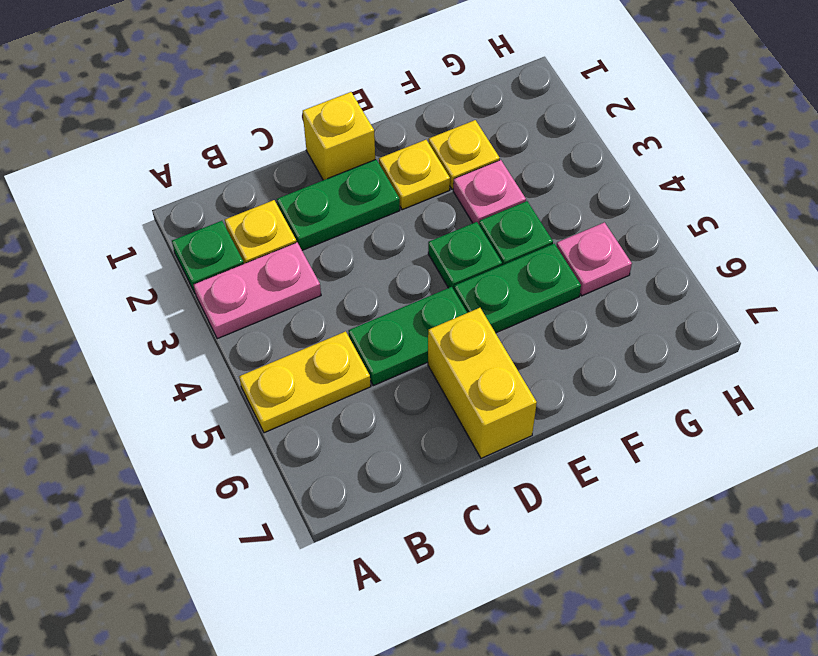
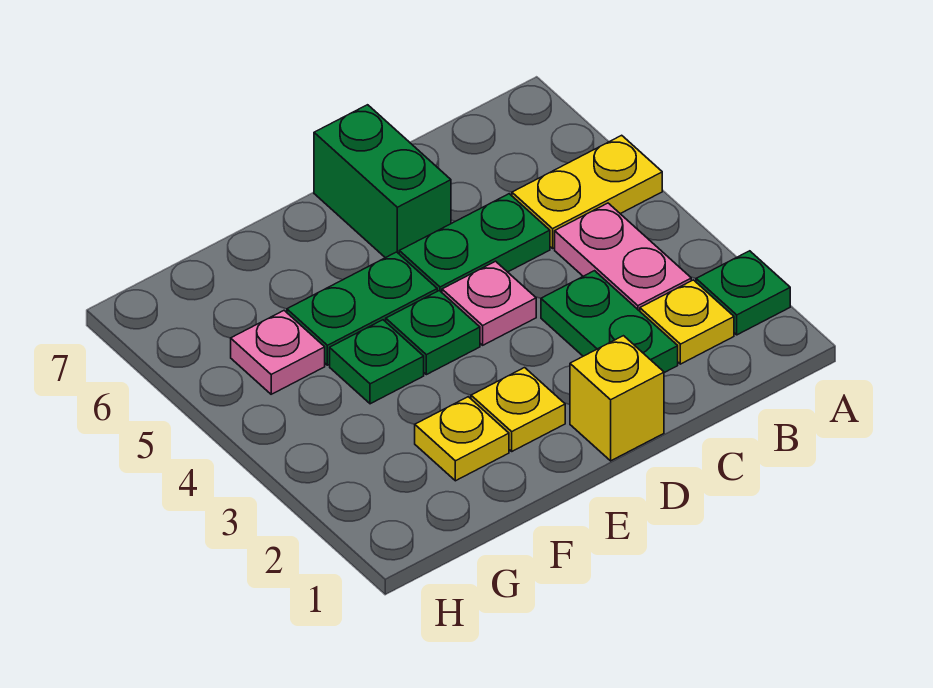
pink plate A3:B3 level 1 -> pink plate B3:B4 level 1
green plate C2:D2 level 1 -> green plate C2:C3 level 1
yellow brick D6:D7 level 1 -> green brick D6:D7 level 1
pink plate F3 level 1 -> pink plate D4 level 1

